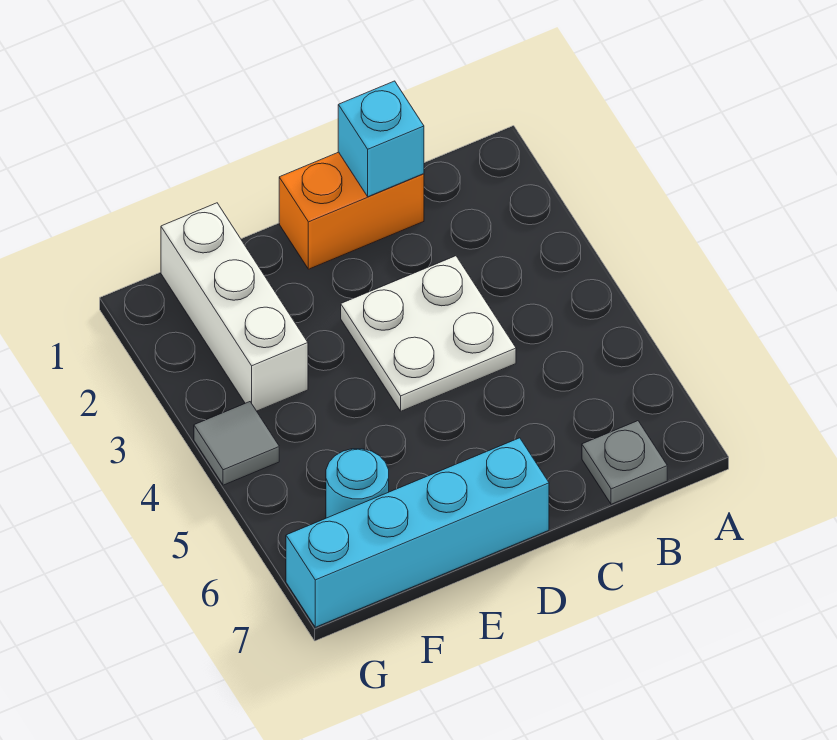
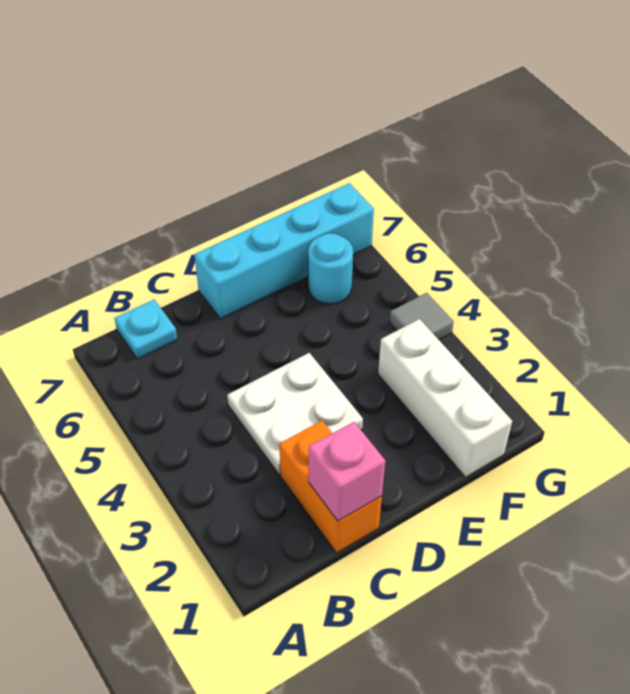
grey plate B7 level 1 -> cyan plate B7 level 1
orange brick C1:D1 level 1 -> orange brick C1:C2 level 1
cyan brick C1 level 2 -> pink brick C1 level 2

